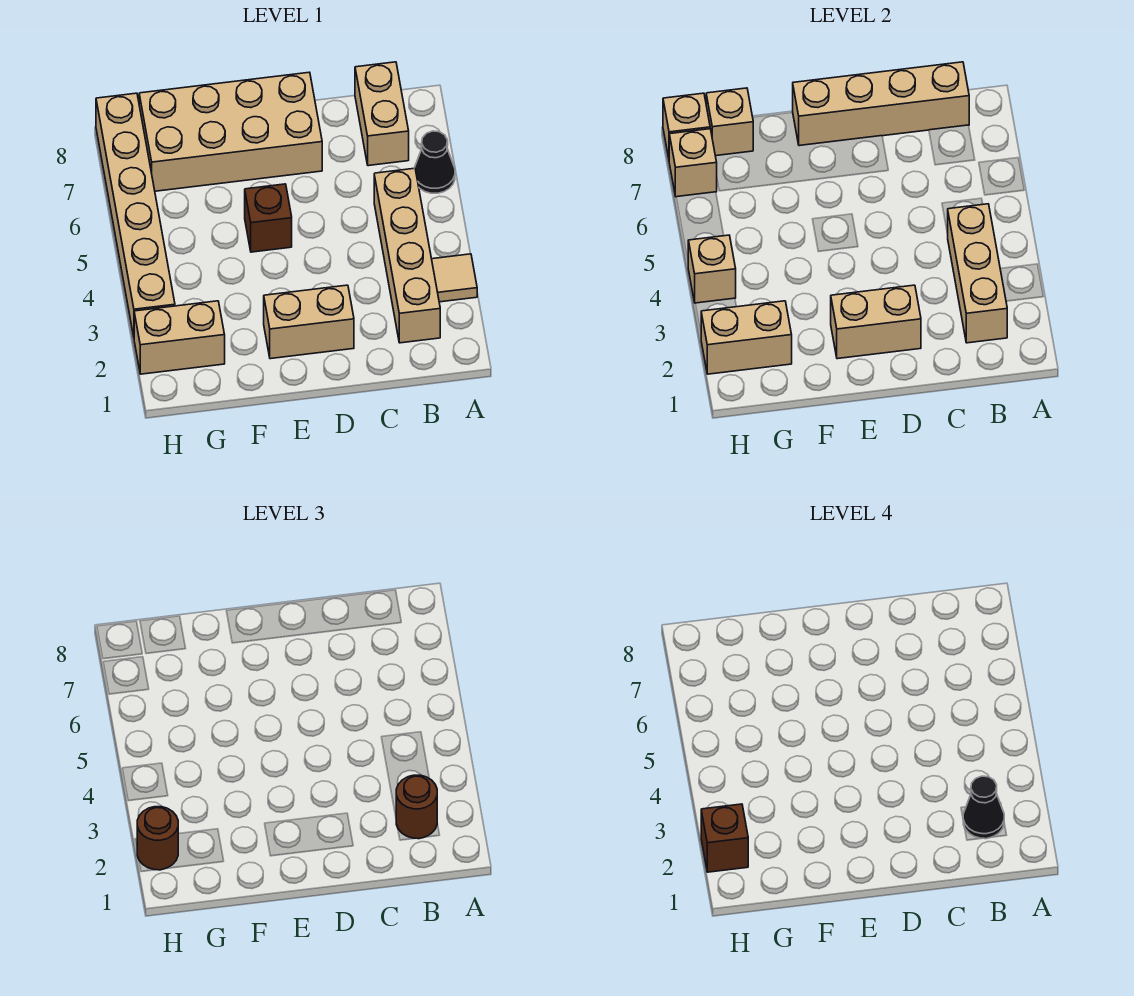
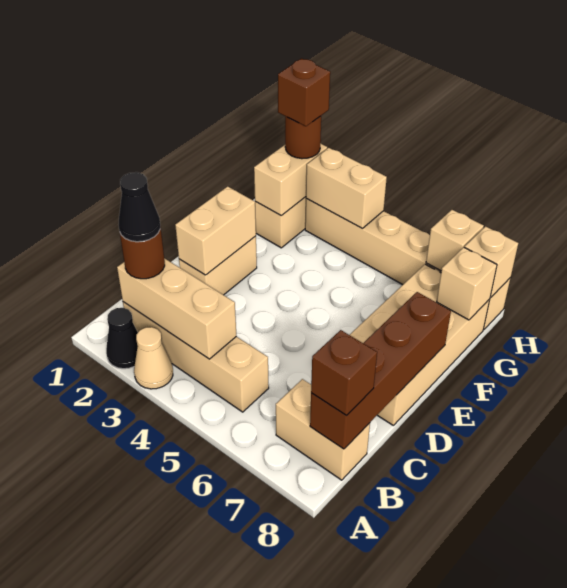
tan tile A3 level 1 -> tan cone A3 level 1
black cone A6 level 1 -> black cone A2 level 1
tan brick B8:E8 level 2 -> brown brick B8:E8 level 2
brown brick E5 level 1 -> brown brick B8 level 3
tan brick H4 level 2 -> tan brick H3:H4 level 2

